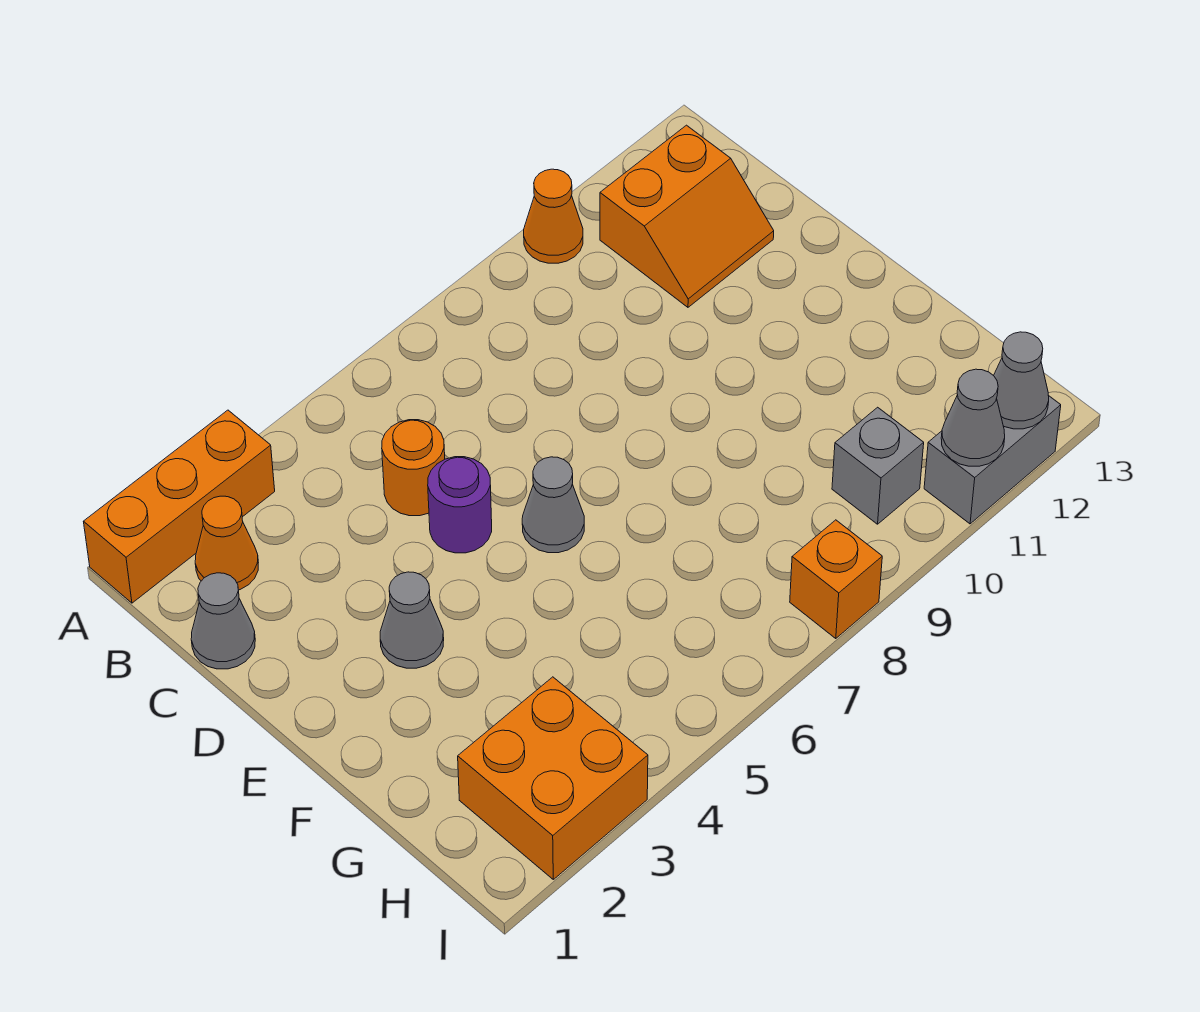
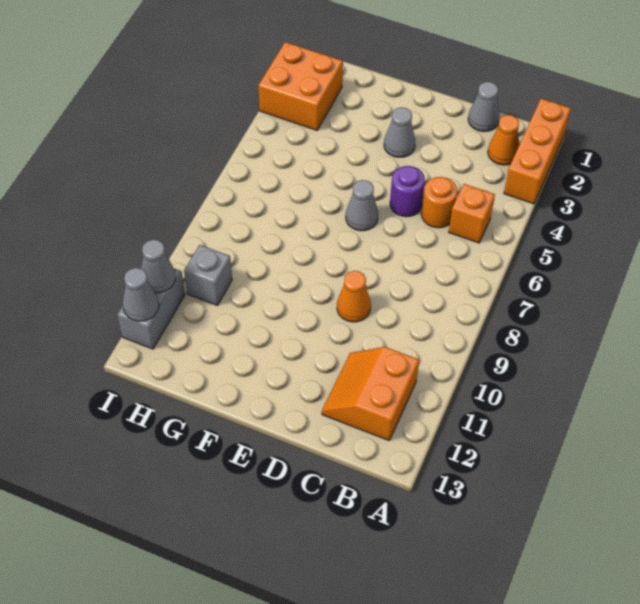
orange cone A10 level 1 -> orange cone D9 level 1
orange brick I8 level 1 -> orange brick B5 level 1

